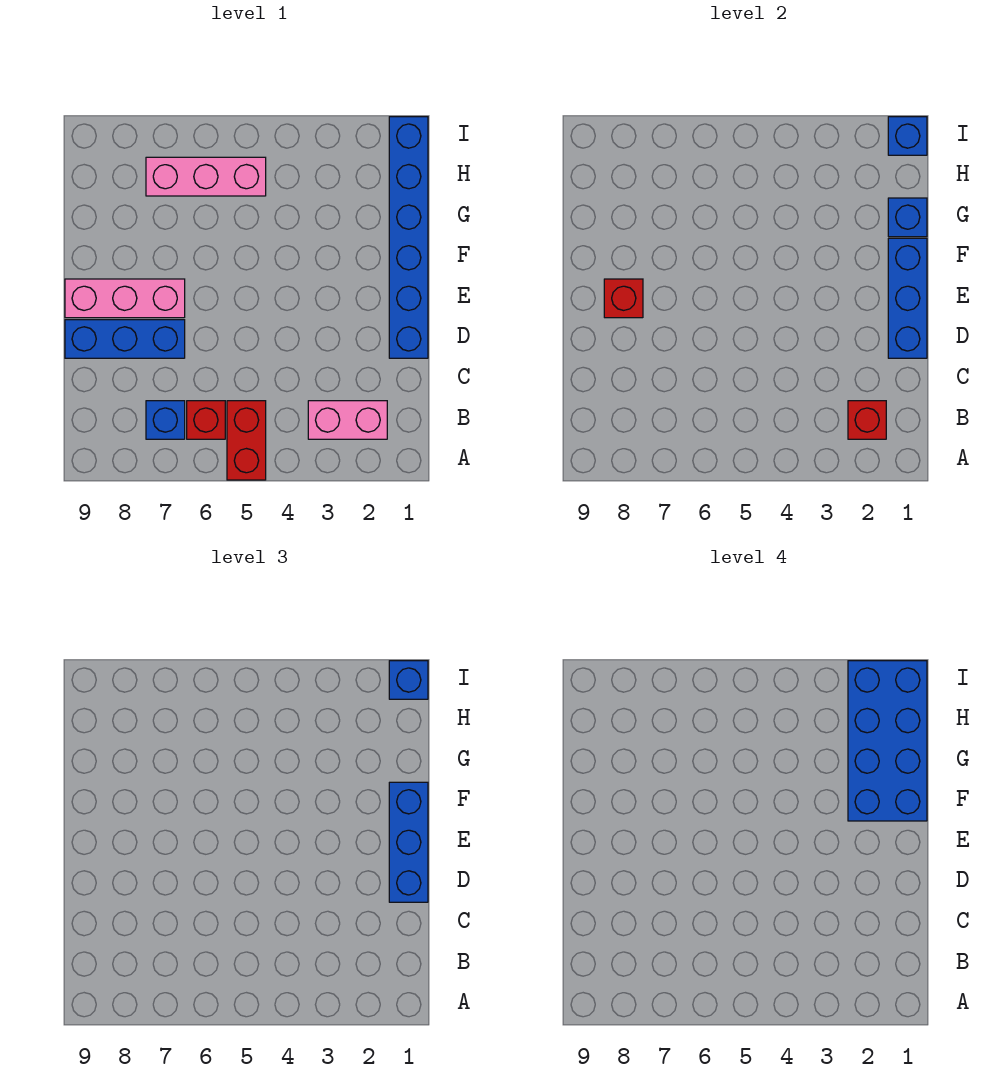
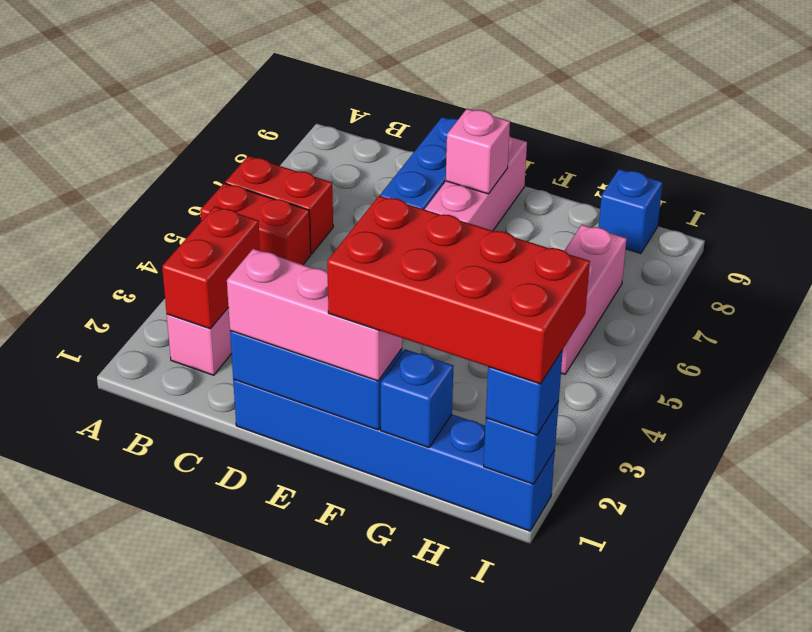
red brick B2 level 2 -> red brick B2:B3 level 2
red brick B6 level 1 -> red brick A6:B6 level 1
blue brick B7 level 1 -> blue brick H9 level 1
blue brick D1:F1 level 3 -> pink brick D1:F1 level 3
red brick E8 level 2 -> pink brick E8 level 2
blue brick F1:I2 level 4 -> red brick F1:I2 level 4

